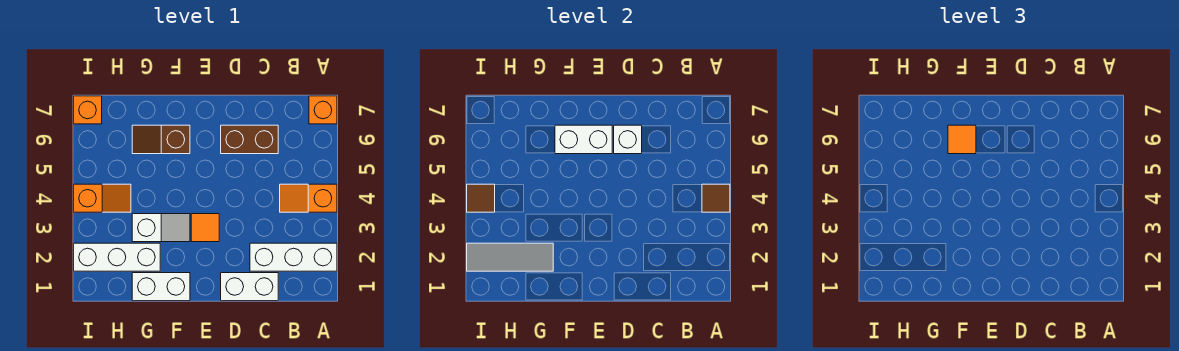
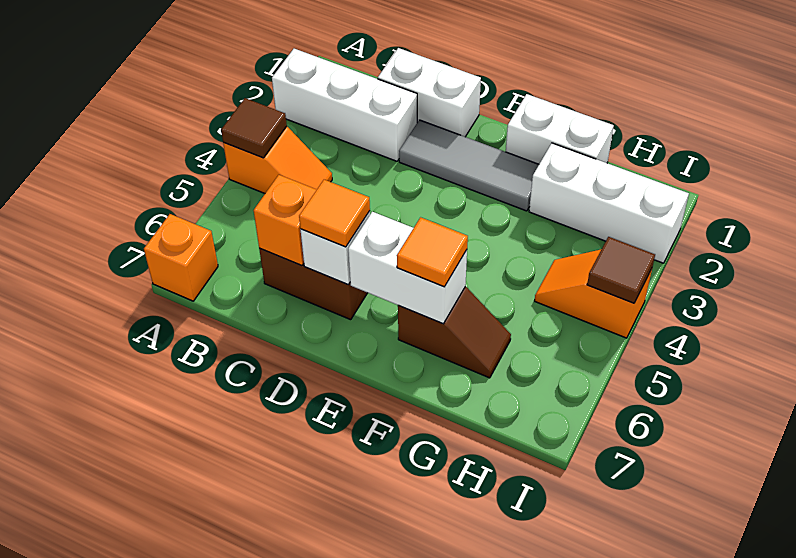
orange tile E3 level 1 -> orange tile D6 level 3
white slope F3:G3 level 1 top G -> none
grey tile G2:I2 level 2 -> grey tile D2:F2 level 1
orange brick I7 level 1 -> orange brick C6 level 2

